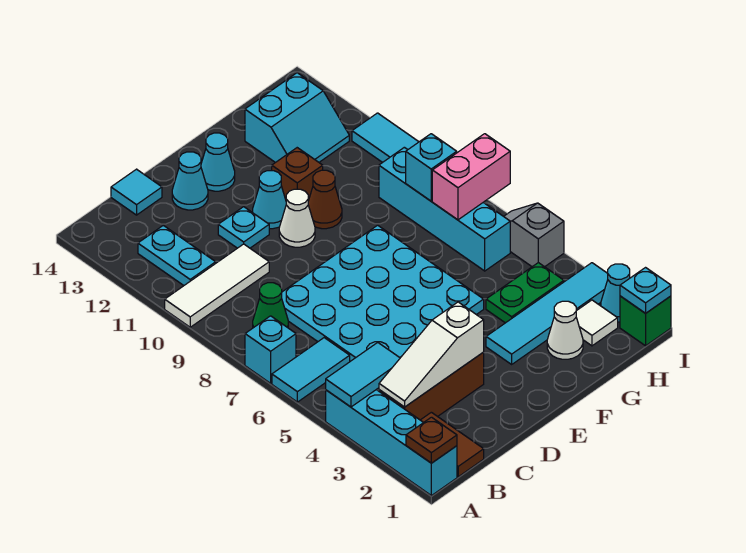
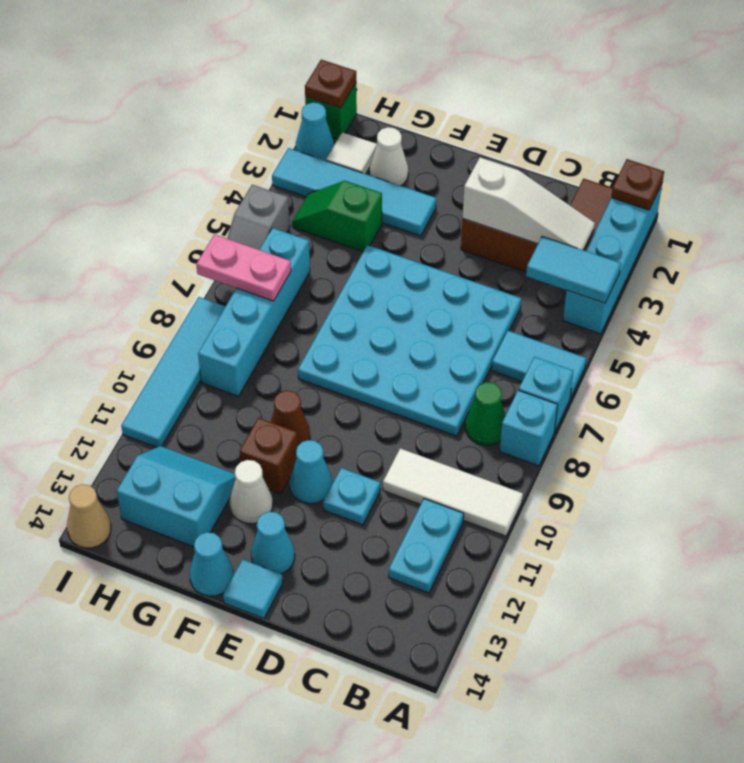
cyan tile C14 level 1 -> cyan tile E14 level 1
cyan cone D13 level 1 -> cyan cone F14 level 1
white cone E10 level 1 -> white cone F12 level 1
green plate G4:H4 level 1 -> green slope G4:H4 level 1 top G
pink brick H7:I7 level 2 -> pink plate H7:I7 level 2
cyan brick H8 level 2 -> cyan brick A8 level 1
cyan plate I1 level 2 -> brown plate I1 level 2
none -> tan cone I14 level 1

